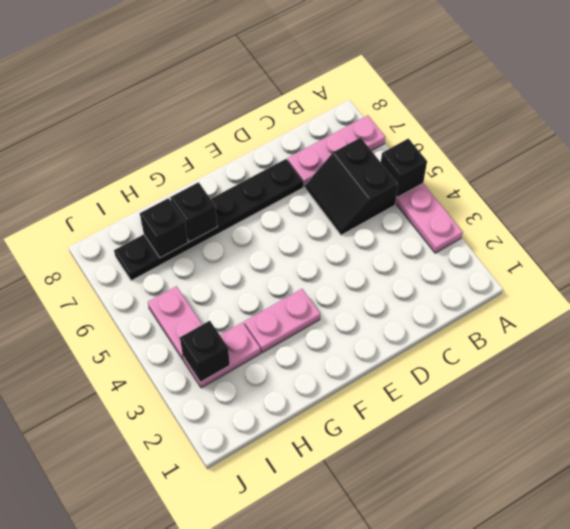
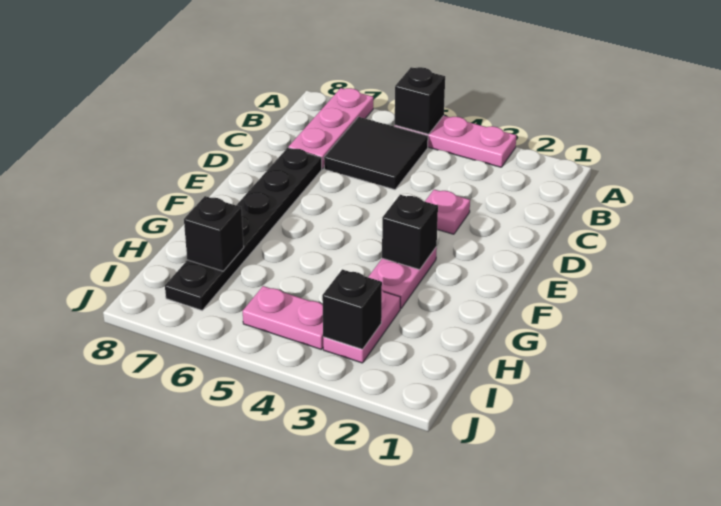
black slope B5:C6 level 1 top B -> black tile B5:C6 level 1
none -> pink plate D3 level 1
black brick G7 level 2 -> black brick F3 level 2

